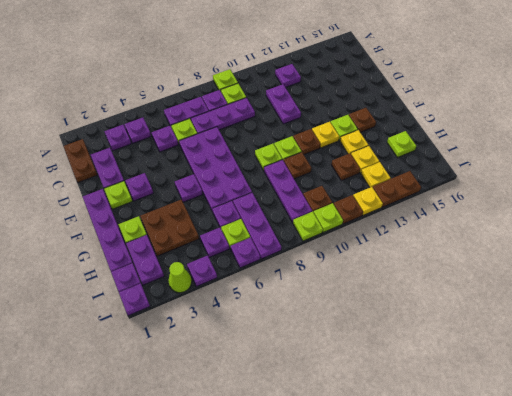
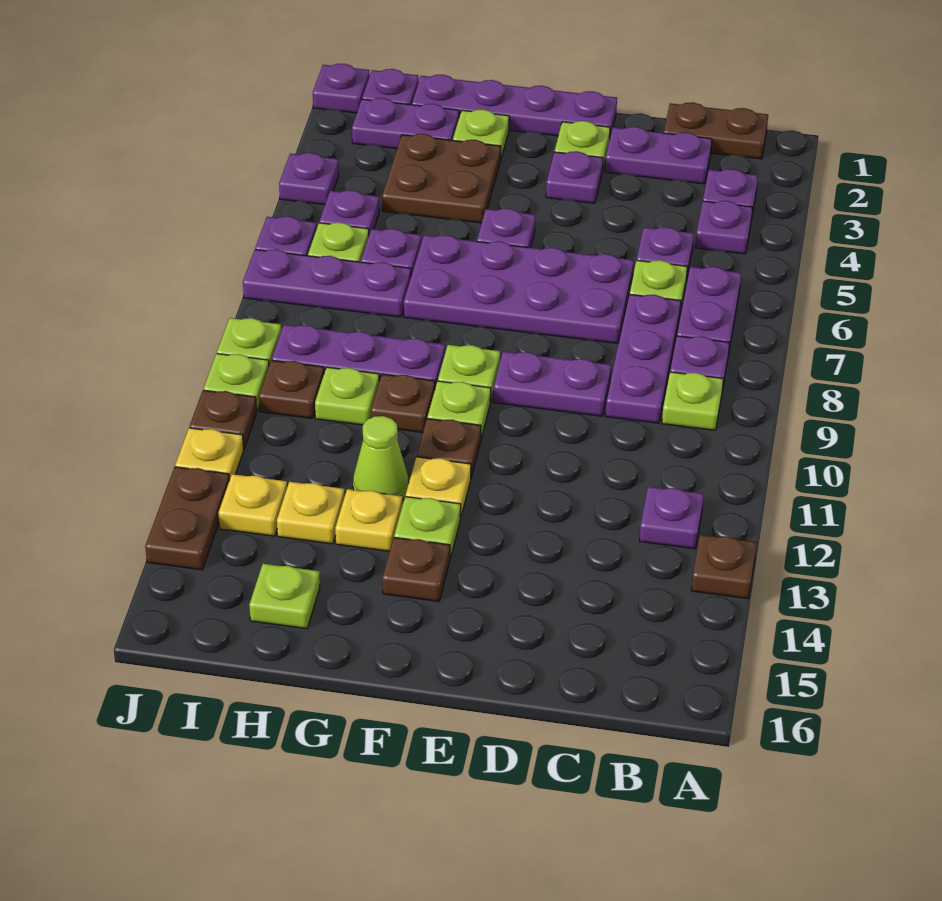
lime plate A9 level 1 -> lime plate H10 level 1
purple plate C11:D11 level 1 -> purple plate D9:E9 level 1
brown plate H12 level 1 -> brown plate A13 level 1
lime cone J3 level 1 -> lime cone G12 level 1

